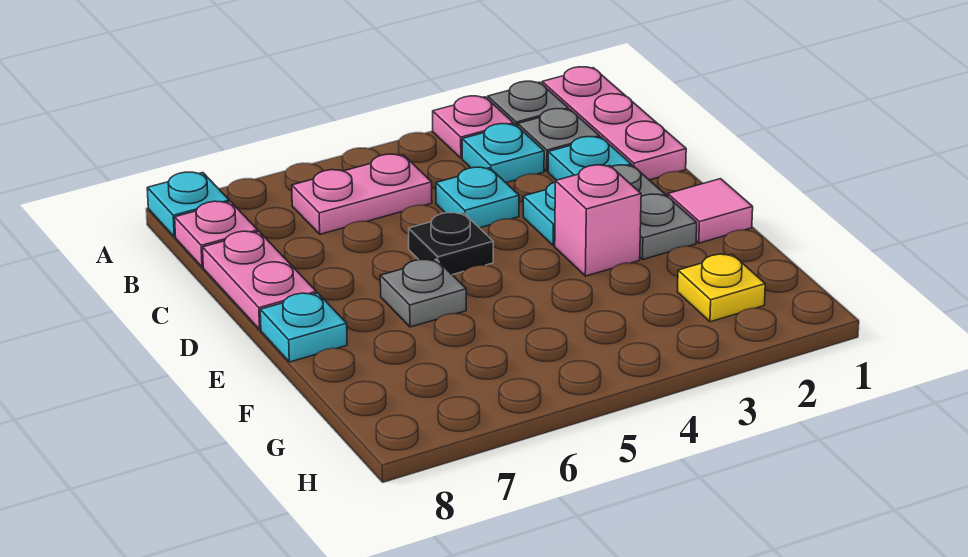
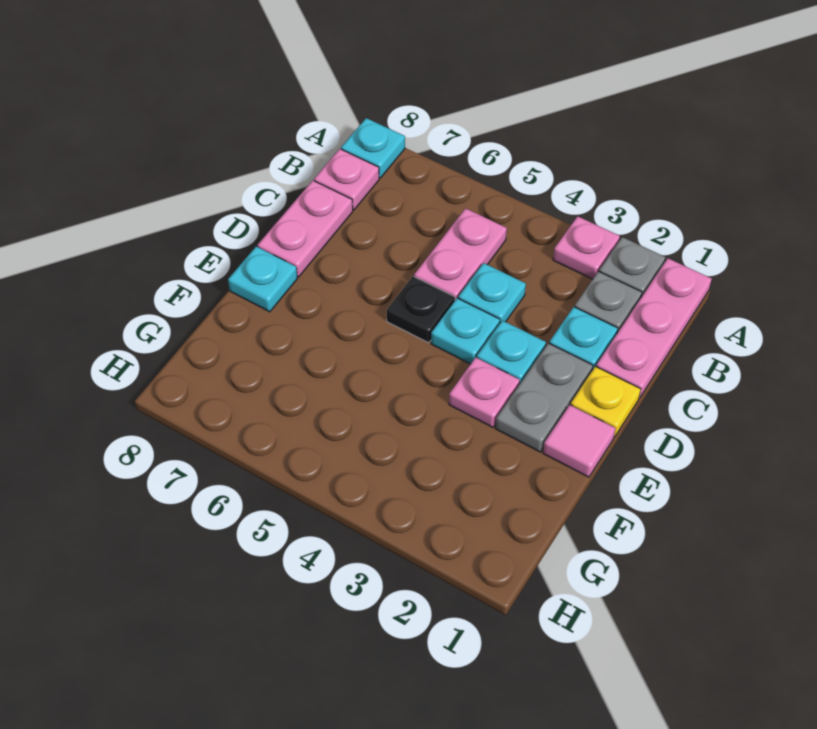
cyan plate B3 level 1 -> cyan plate D4 level 1
pink plate B5:B6 level 1 -> pink plate B5:C5 level 1
pink brick E3 level 1 -> pink plate E3 level 1
grey plate E6 level 1 -> none
yellow plate G2 level 1 -> yellow plate D1 level 1

